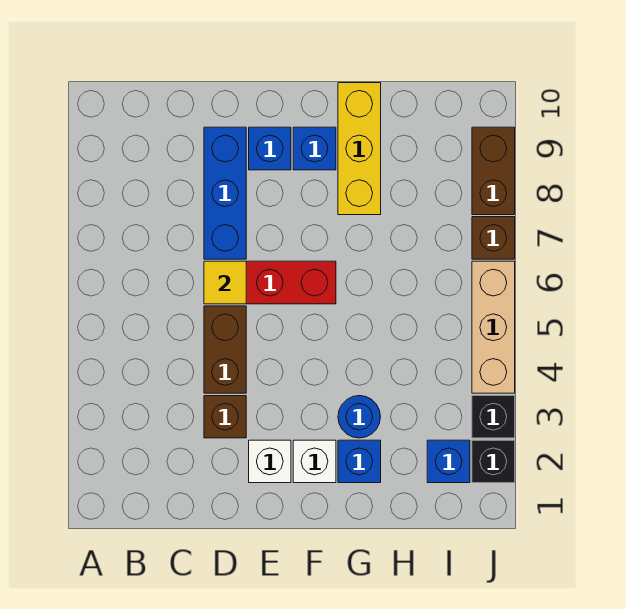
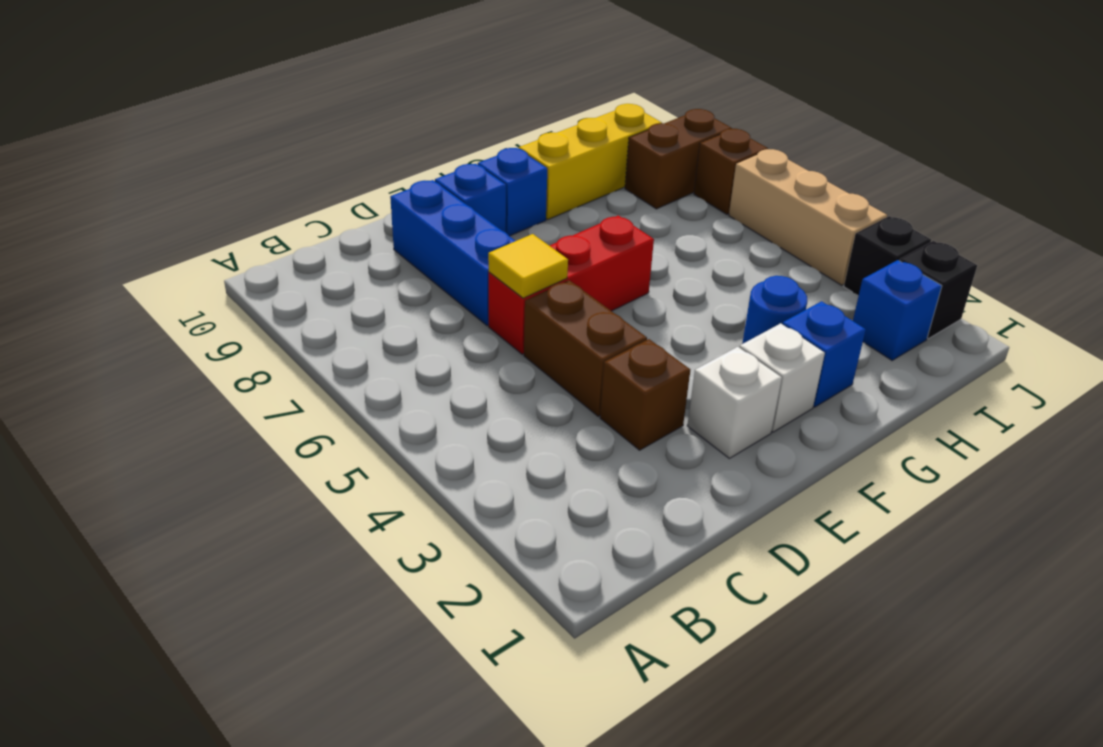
yellow brick G8:G10 level 1 -> yellow brick G9:I9 level 1
brown brick J8:J9 level 1 -> brown brick I8:J8 level 1

